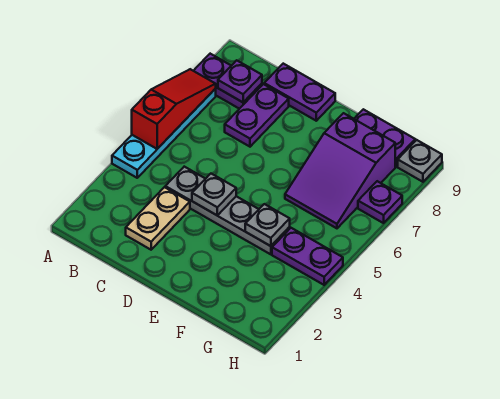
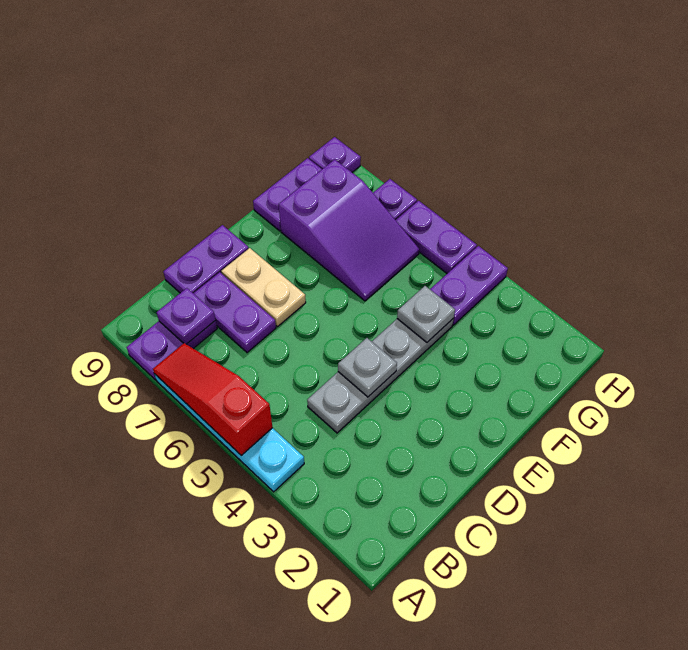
tan plate C2:C3 level 1 -> tan plate D7:D8 level 1
none -> purple plate H5:H6 level 1
grey plate H9 level 1 -> purple plate H9 level 1

